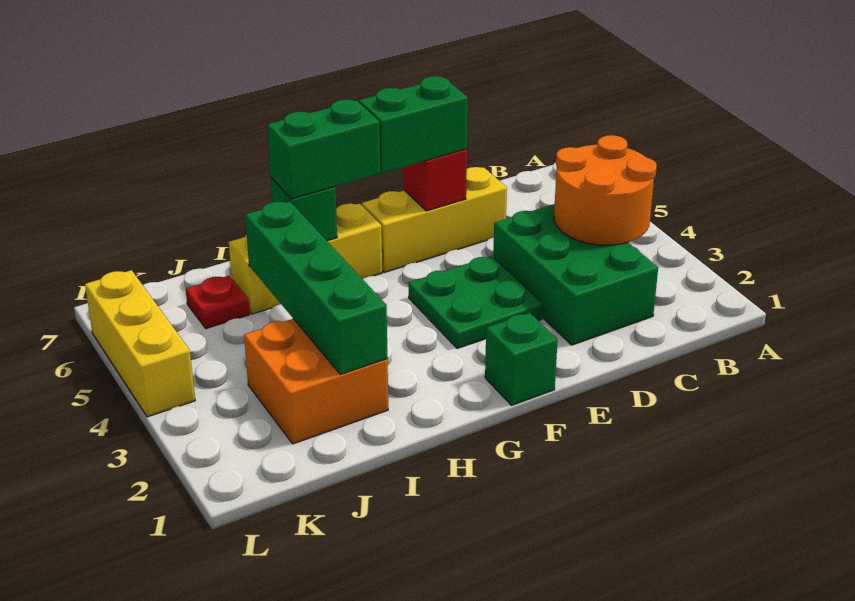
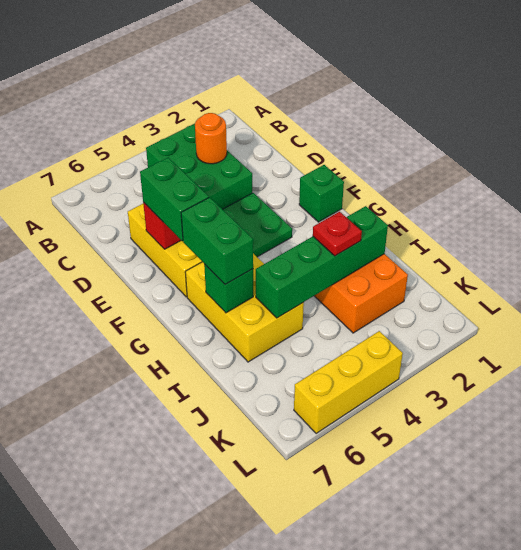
orange round brick B3:C4 level 2 -> orange round brick C3 level 2
green brick C2:D4 level 1 -> green brick B3:D4 level 1
yellow brick G6:I6 level 1 -> yellow brick G5:I6 level 1
red plate J6 level 1 -> red plate I3 level 3

